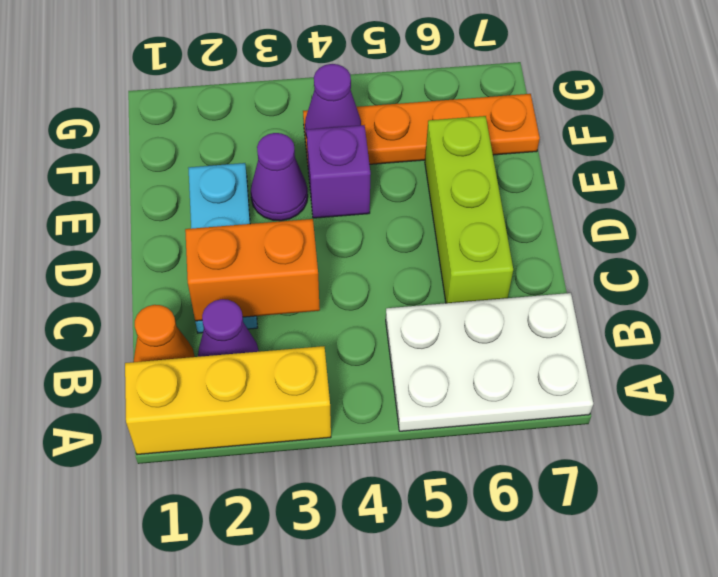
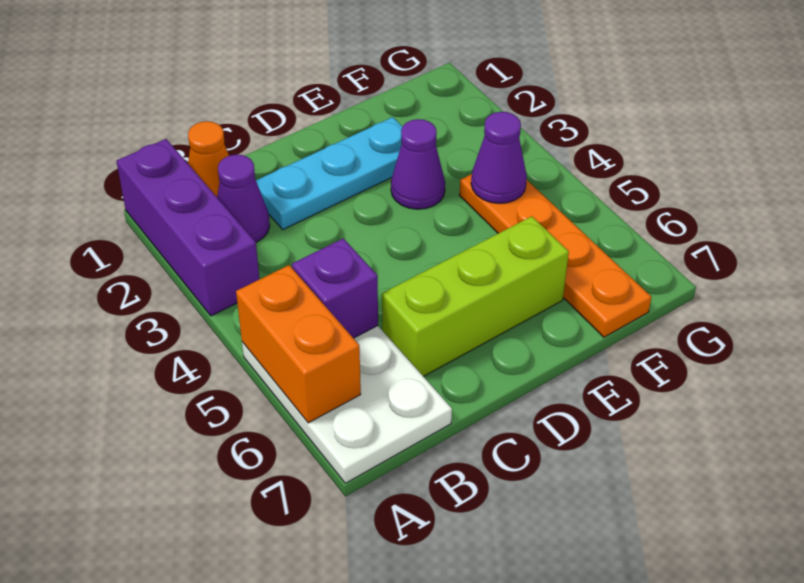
yellow brick A1:A3 level 1 -> purple brick A1:A3 level 1
orange brick C2:C3 level 2 -> orange brick A5:A6 level 2
purple brick E4 level 1 -> purple brick B5 level 2

